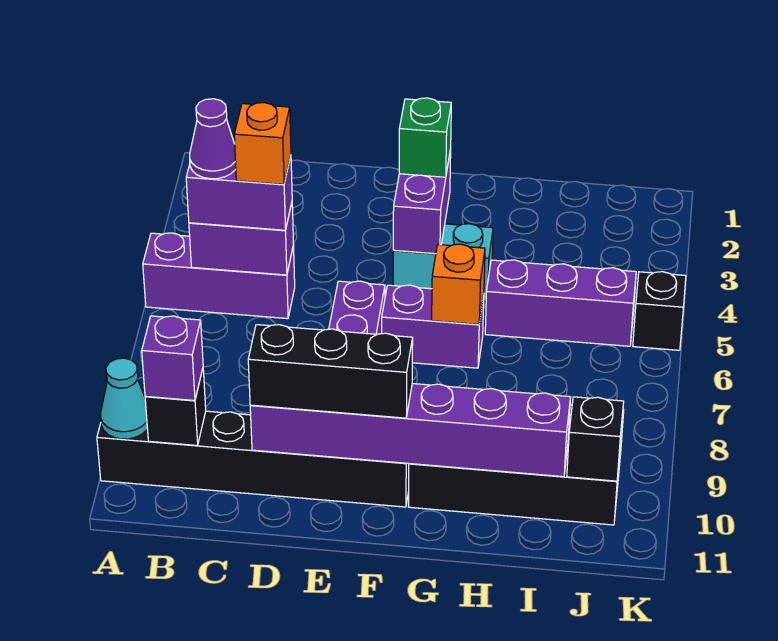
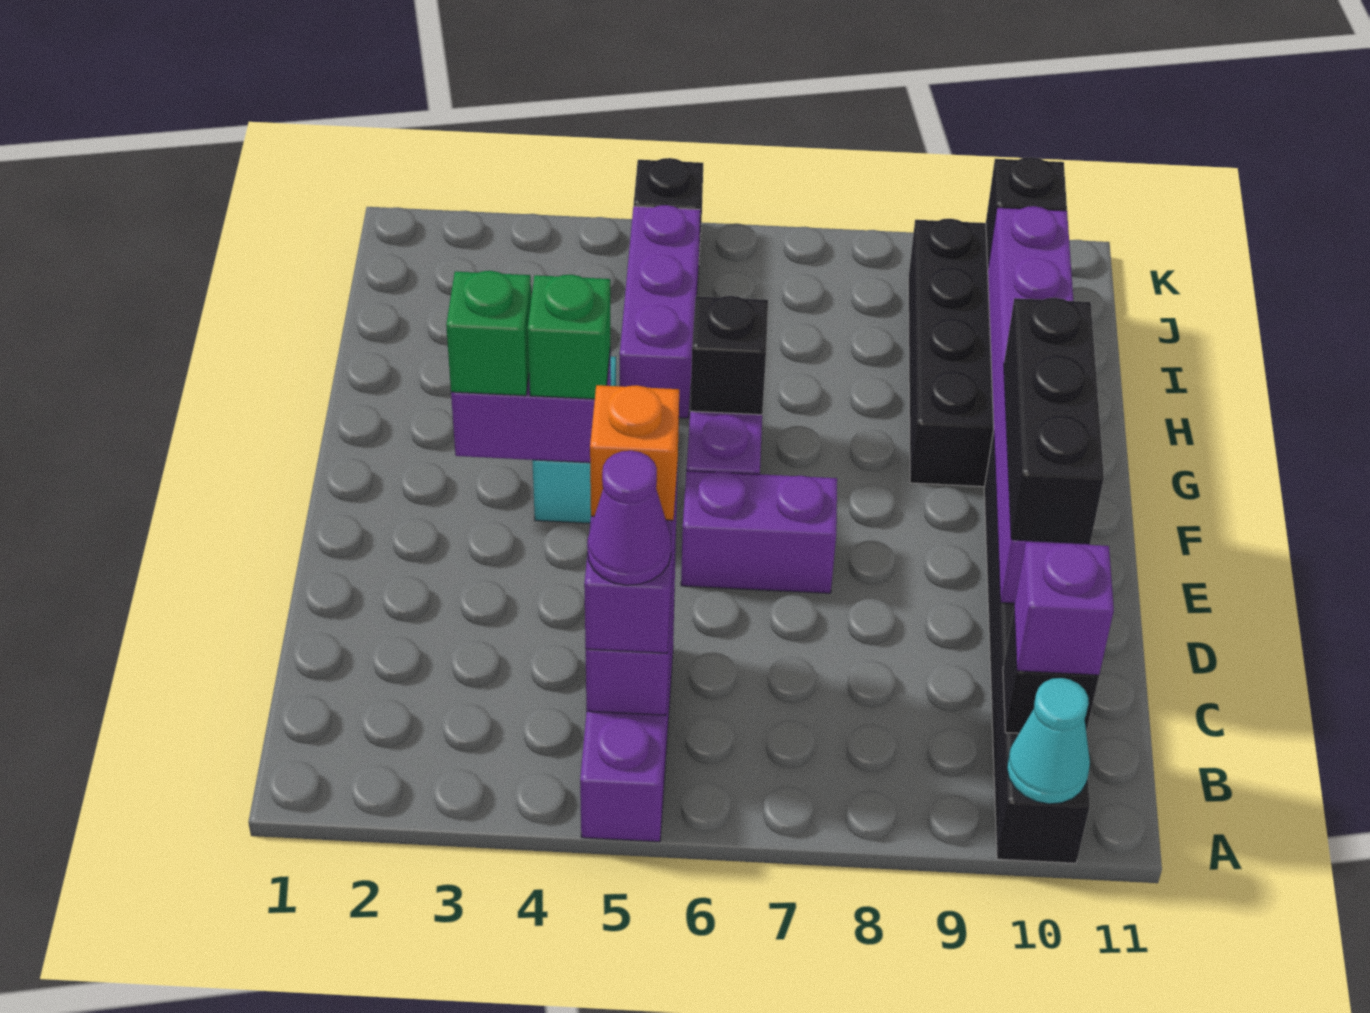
none -> green brick F4 level 3
orange brick G6 level 2 -> black brick G6 level 2

